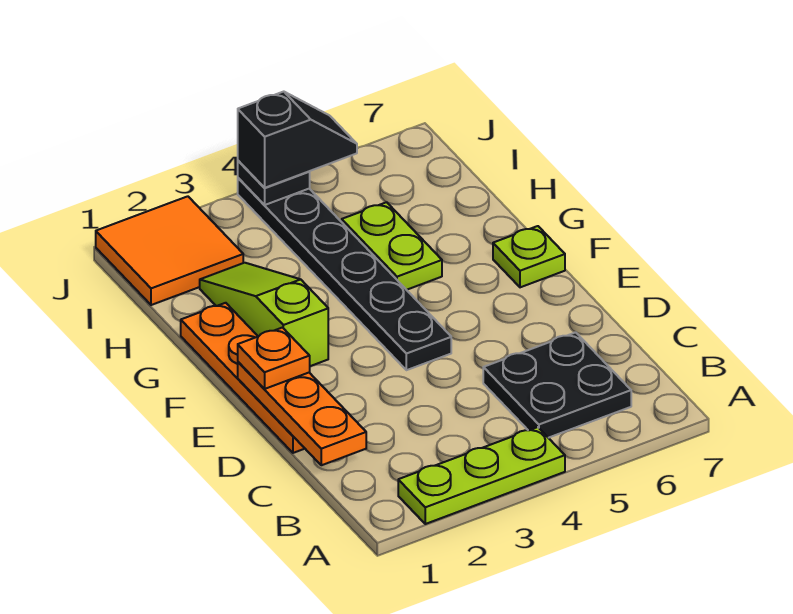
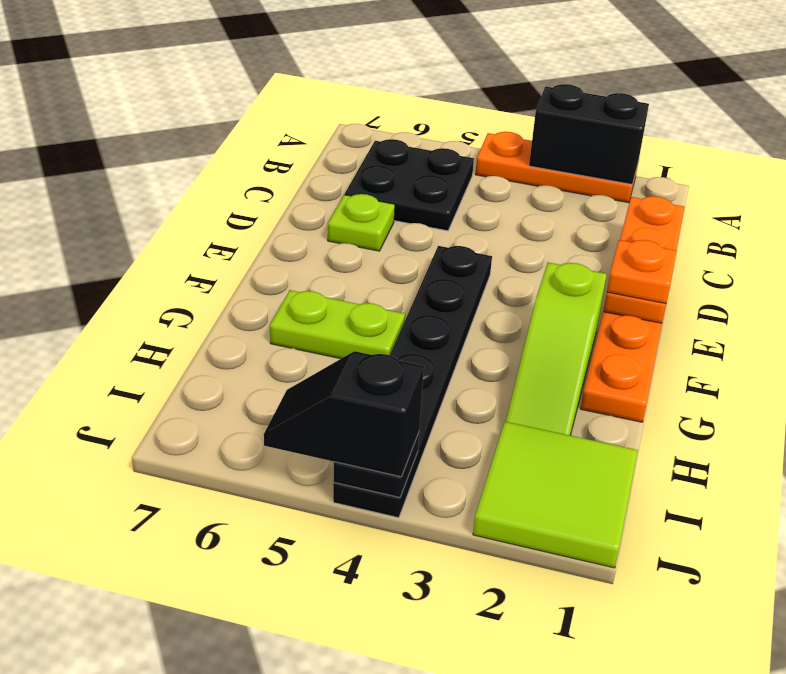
lime plate A2:A4 level 1 -> orange plate A2:A4 level 1
none -> black brick A2:A3 level 2
lime plate F7 level 1 -> lime plate D6 level 1
lime plate G5:H5 level 1 -> lime plate G5:G6 level 1
orange tile I1:J2 level 1 -> lime tile I1:J2 level 1

